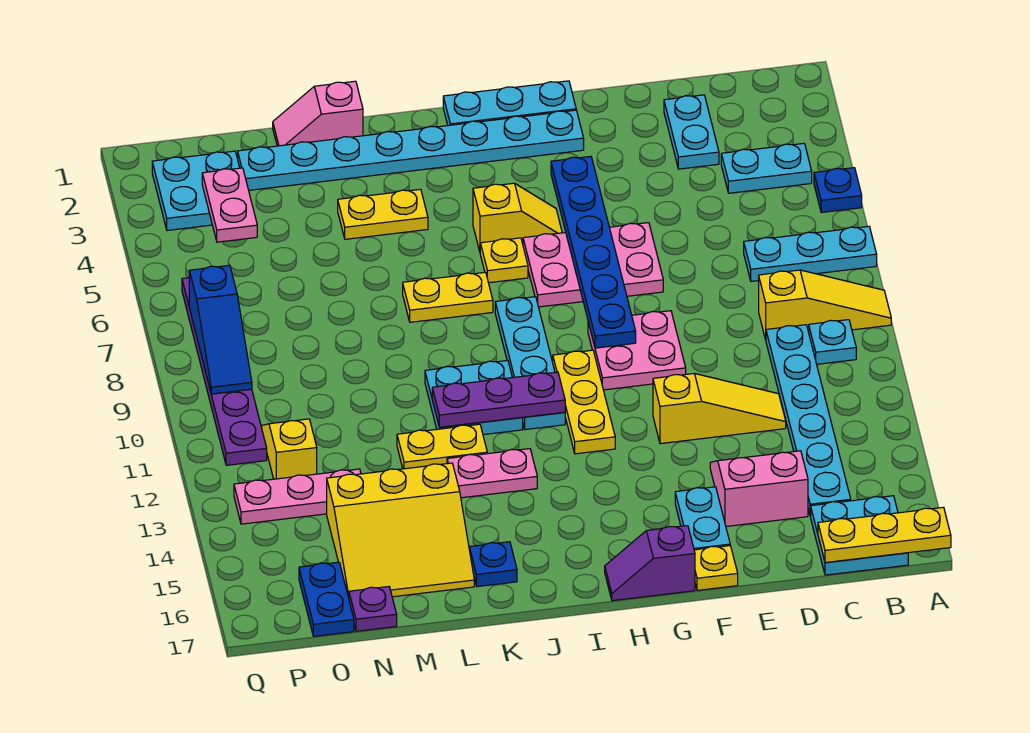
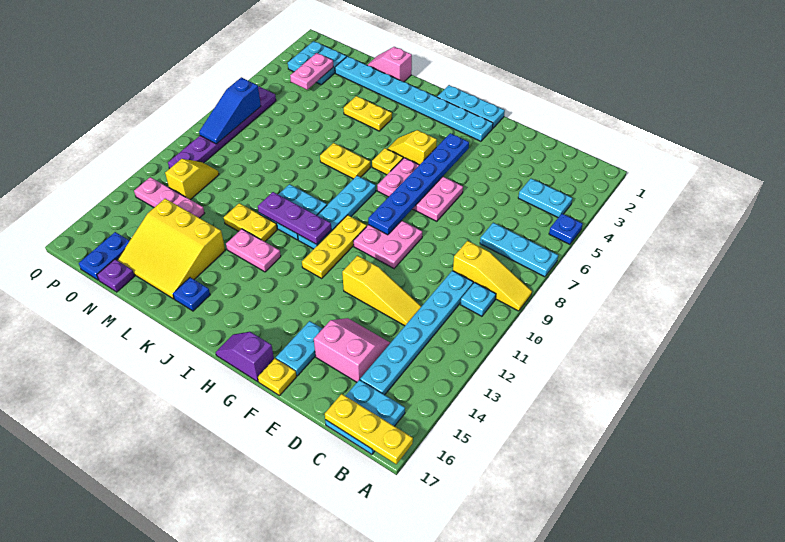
cyan plate D2:D3 level 1 -> none
yellow slope H5:I5 level 1 top I -> yellow slope H5:I5 level 1 top H

